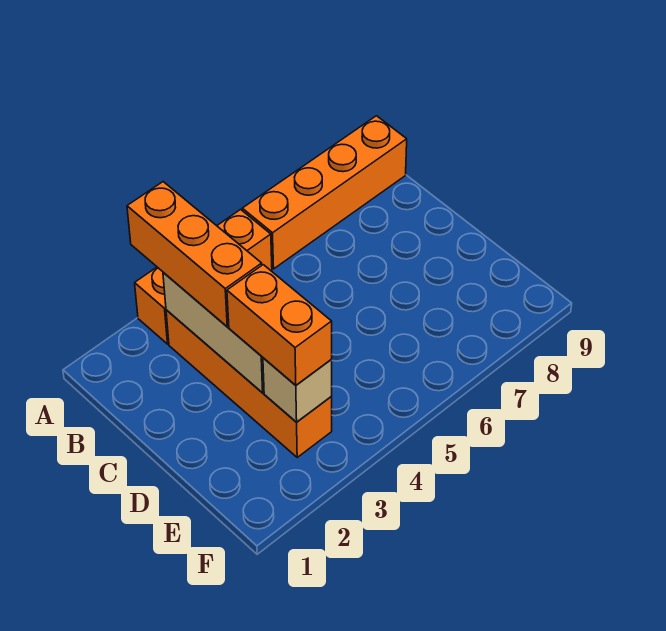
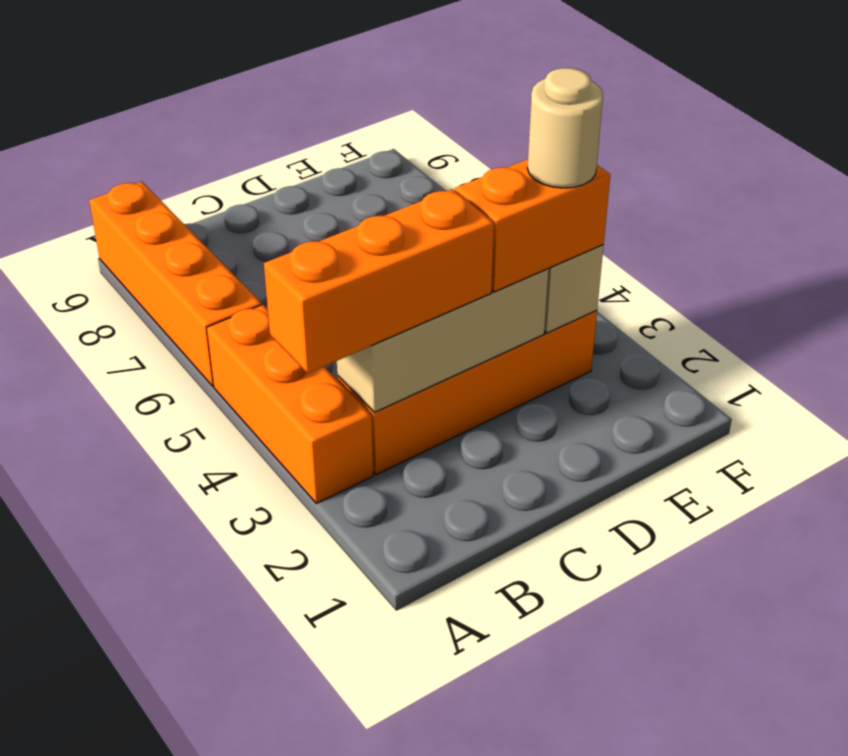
none -> tan round brick E3 level 4

